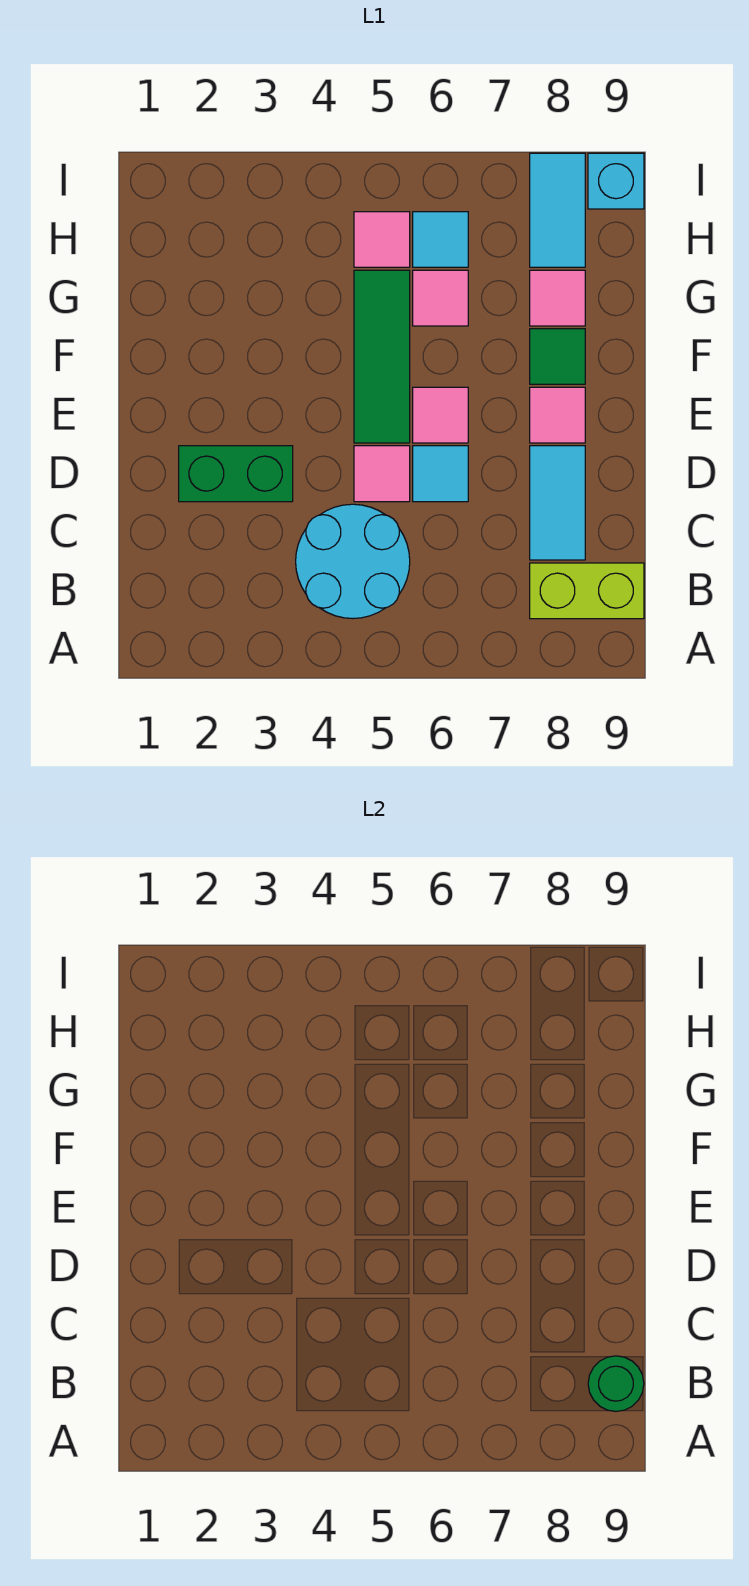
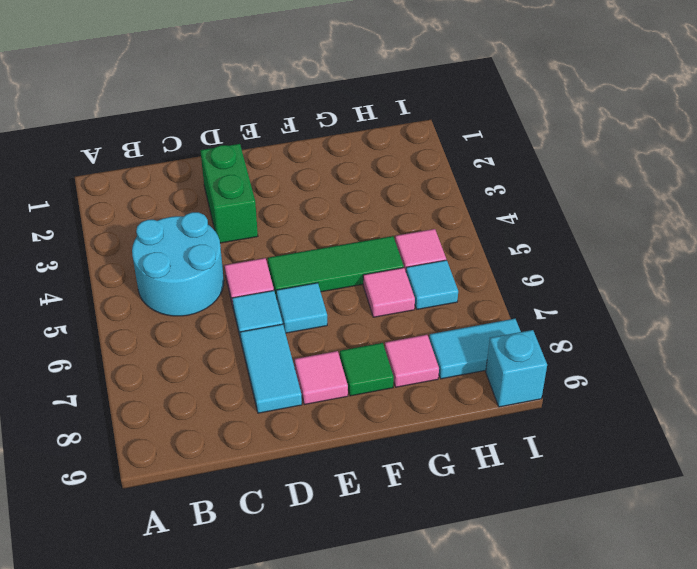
lime brick B8:B9 level 1 -> none
green round brick B9 level 2 -> none
cyan tile C8:D8 level 1 -> cyan tile D7:D8 level 1
pink tile E6 level 1 -> cyan tile E6 level 1

